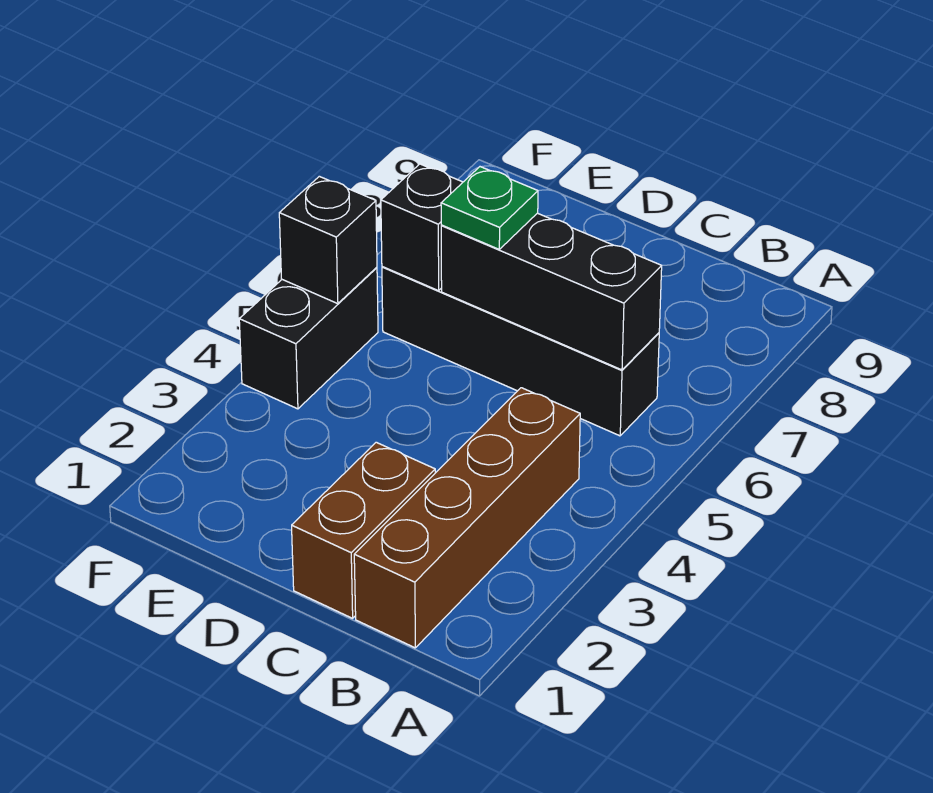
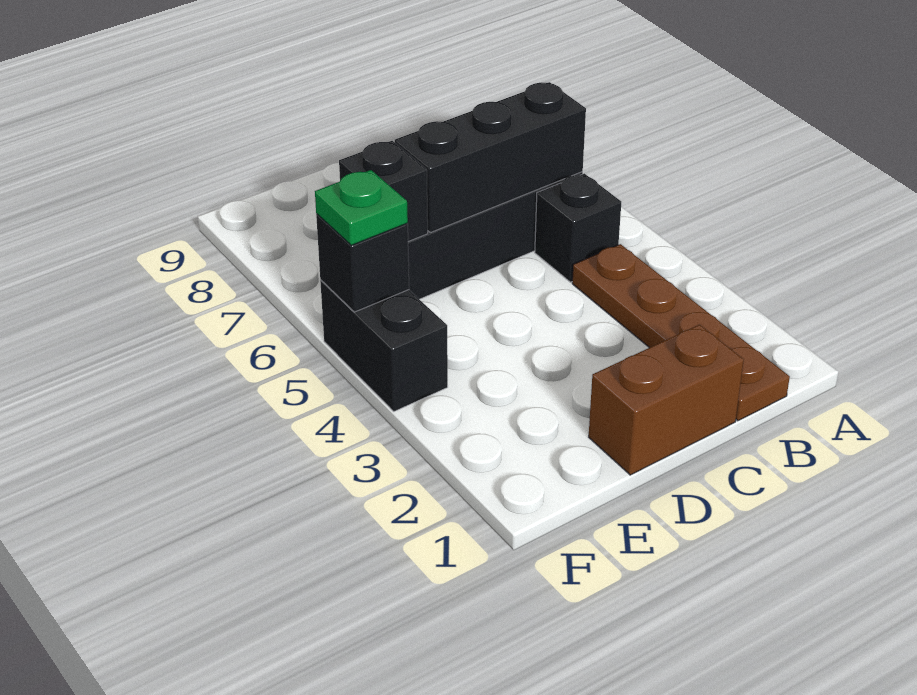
brown brick B1:B4 level 1 -> brown plate B1:B4 level 1
none -> black brick B5 level 1
brown brick C1:C2 level 1 -> brown brick C1:D1 level 1
green plate D6 level 3 -> green plate F5 level 3

